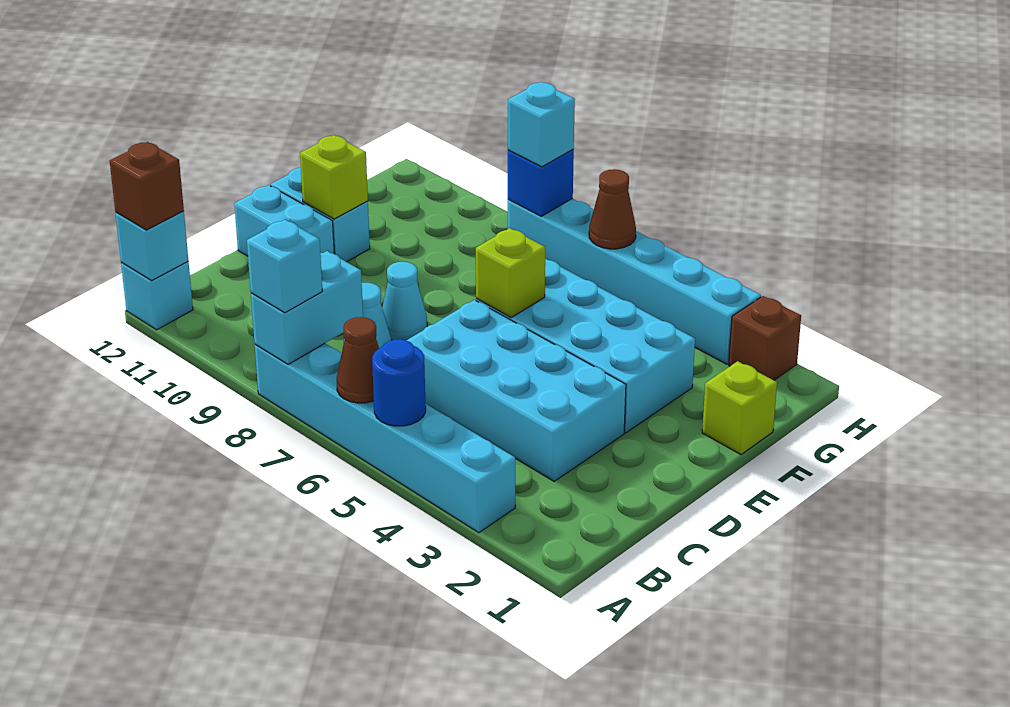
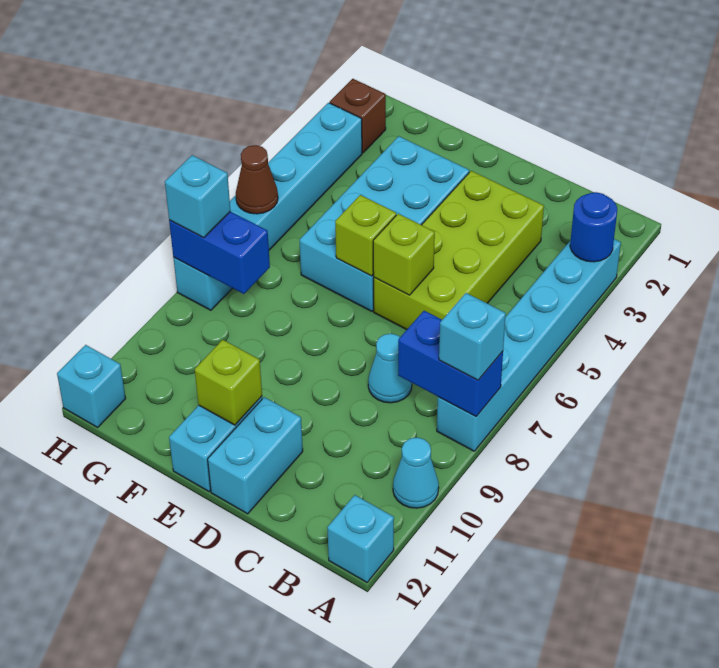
blue round brick A5 level 2 -> blue round brick A3 level 2
brown cone A6 level 2 -> none
cyan brick A8:B8 level 2 -> blue brick A8:B8 level 2
cyan brick A12 level 2 -> cyan brick H12 level 1
brown brick A12 level 3 -> none
cyan brick C3:D6 level 1 -> lime brick C3:D6 level 1
cyan cone D8 level 1 -> cyan cone A10 level 1
lime brick F1 level 1 -> lime brick D6 level 2
blue brick H8 level 2 -> blue brick G8:H8 level 2

